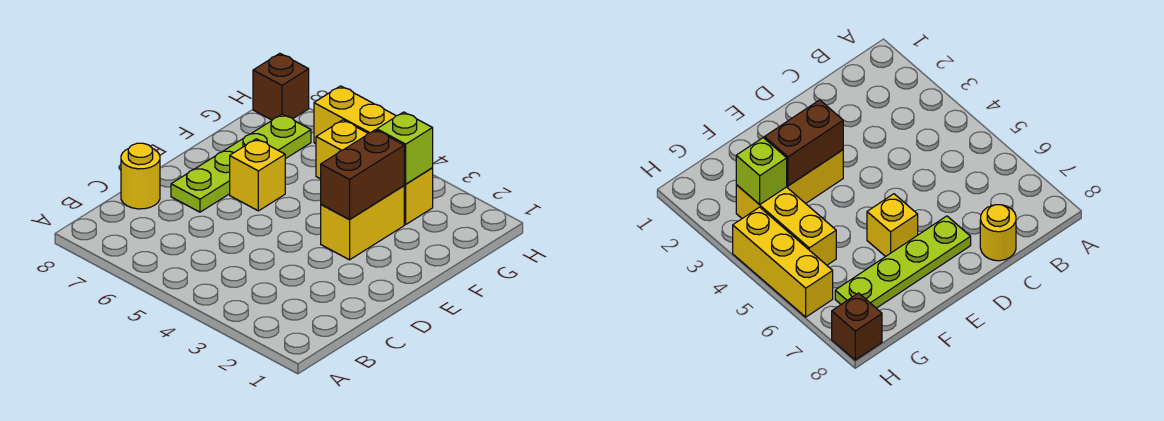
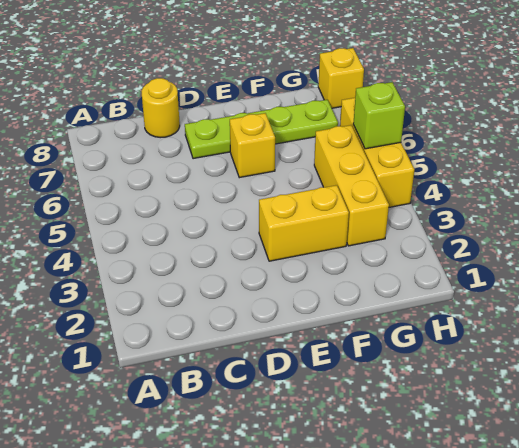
brown brick E3:F3 level 2 -> none
lime brick G3 level 2 -> lime brick H5 level 2
brown brick H8 level 1 -> yellow brick H8 level 1

